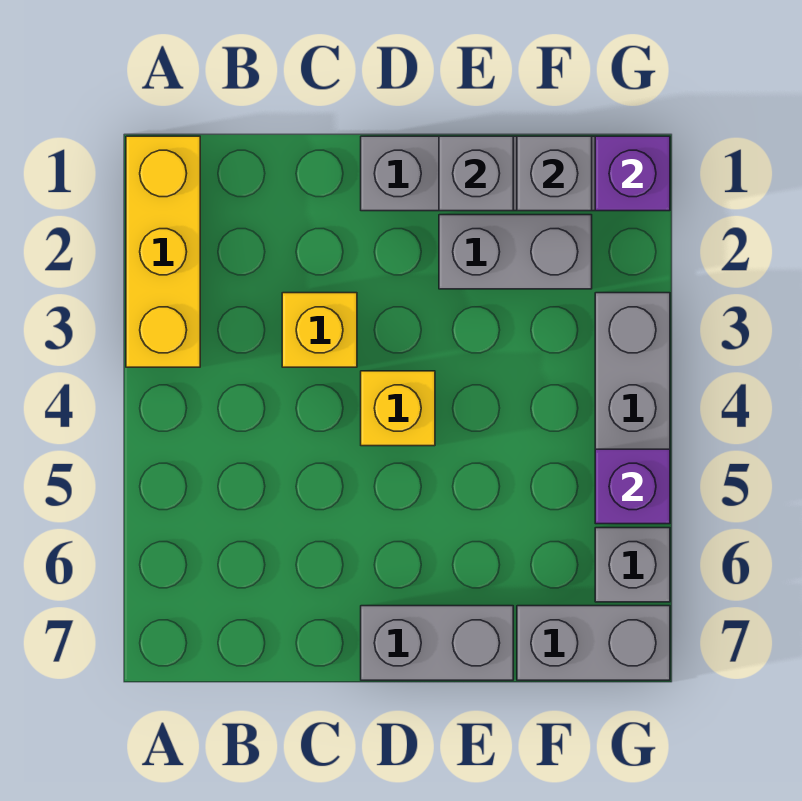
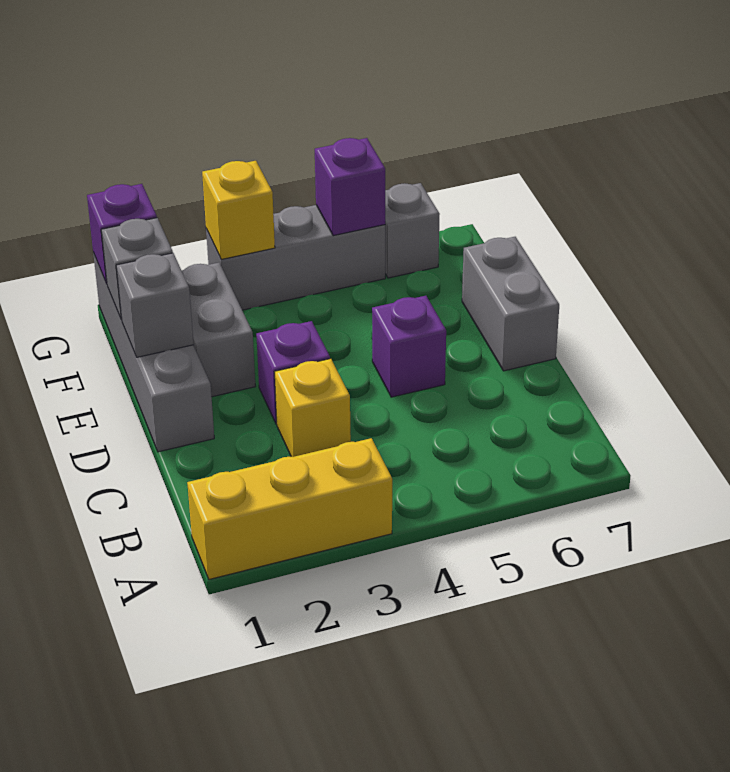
none -> purple brick D3 level 1
yellow brick D4 level 1 -> yellow brick G3 level 2
none -> purple brick D5 level 1
grey brick F7:G7 level 1 -> none

